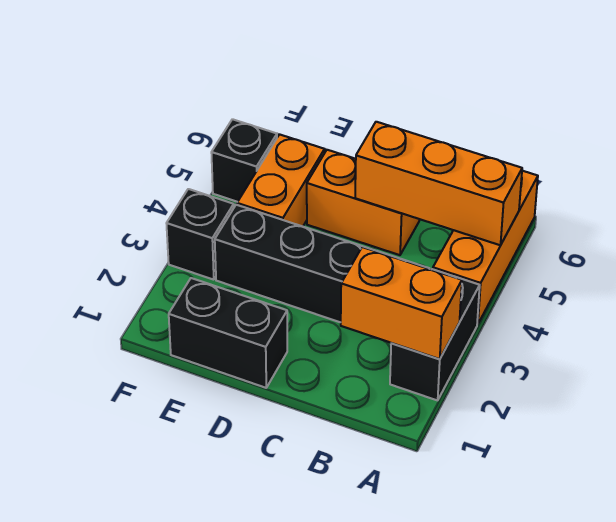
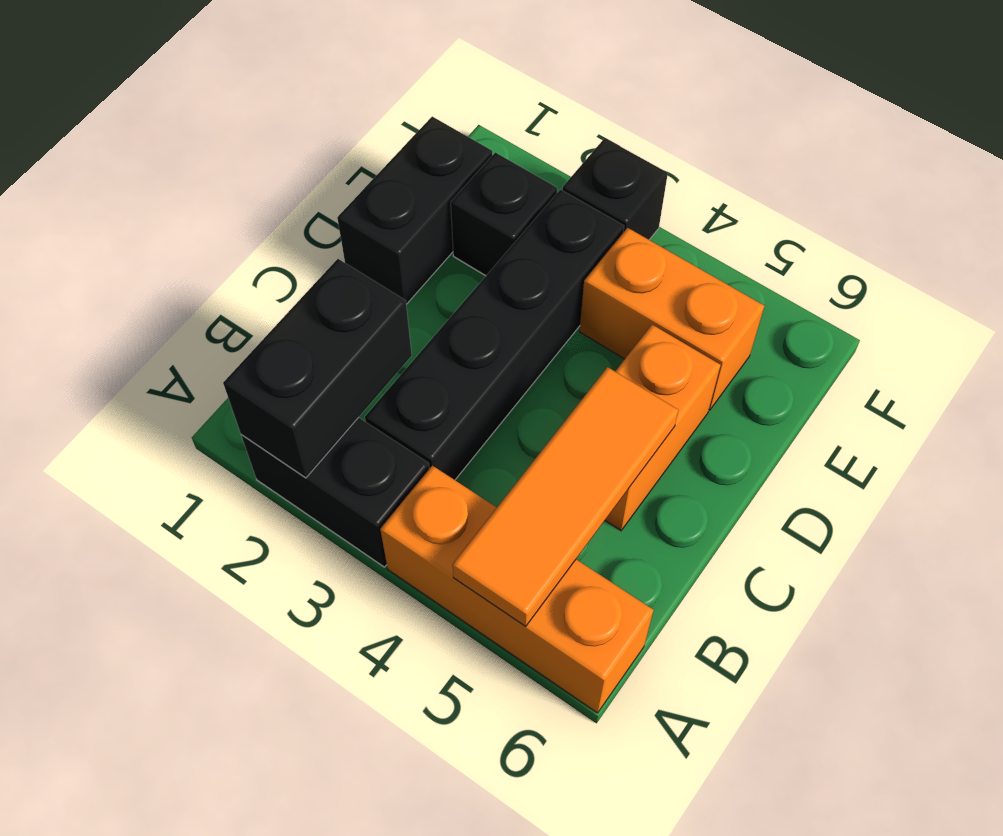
orange brick A2:B2 level 2 -> black brick A2:B2 level 2
orange brick A5:C5 level 2 -> orange tile A5:C5 level 2
black brick F5 level 1 -> black brick E2 level 1

